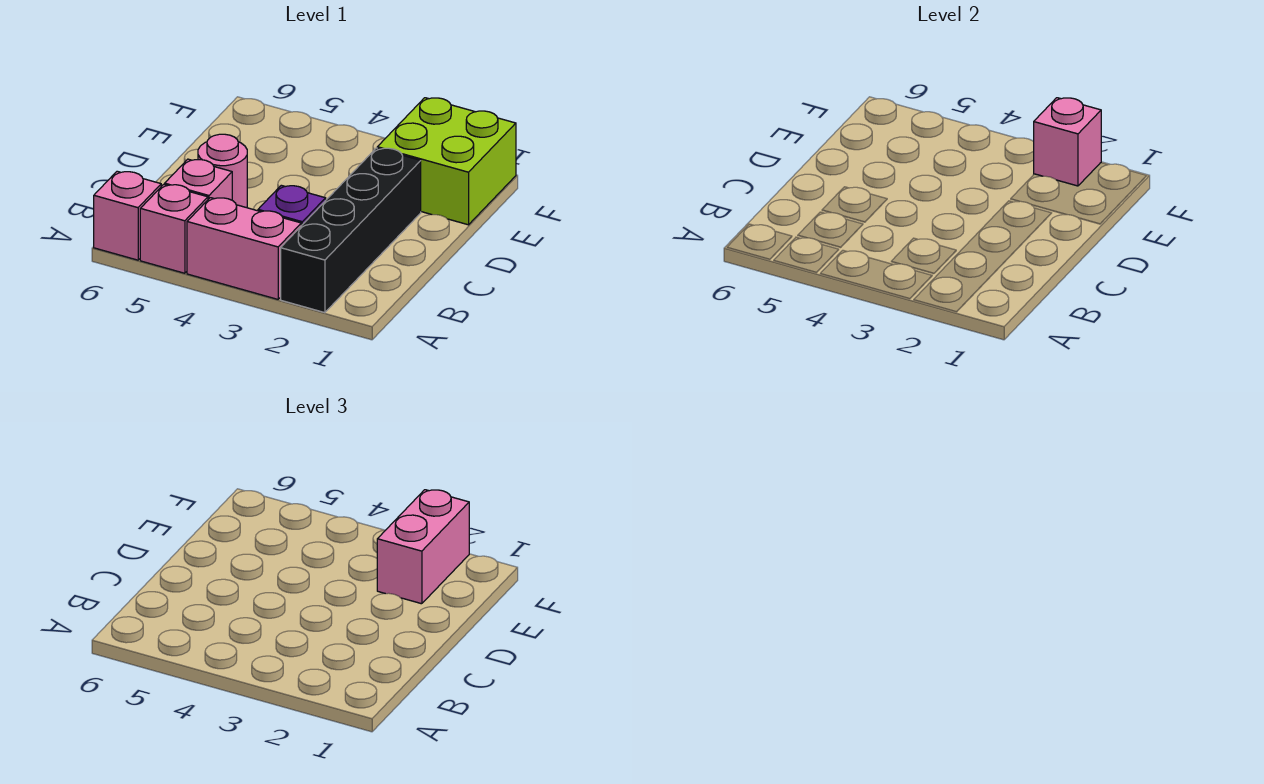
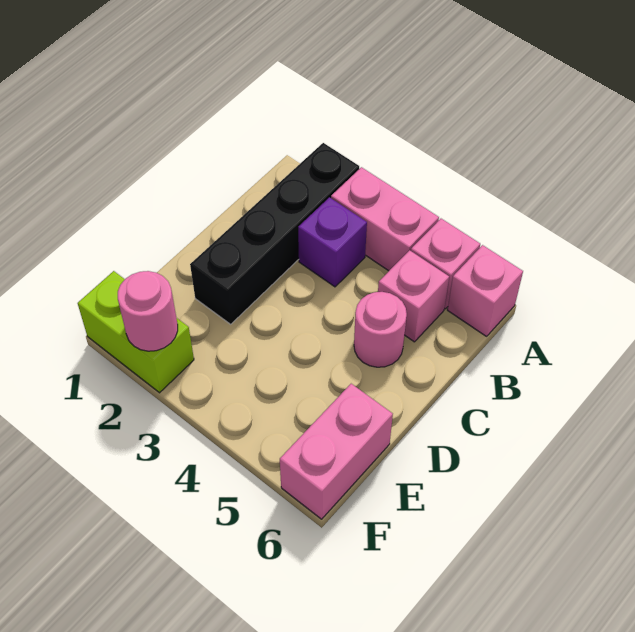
lime brick E1:F2 level 1 -> lime brick F1:F2 level 1
pink brick E2:F2 level 3 -> pink brick E6:F6 level 1
pink brick F2 level 2 -> pink round brick F2 level 2

